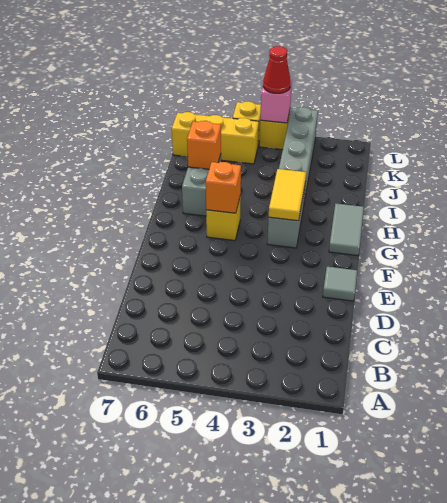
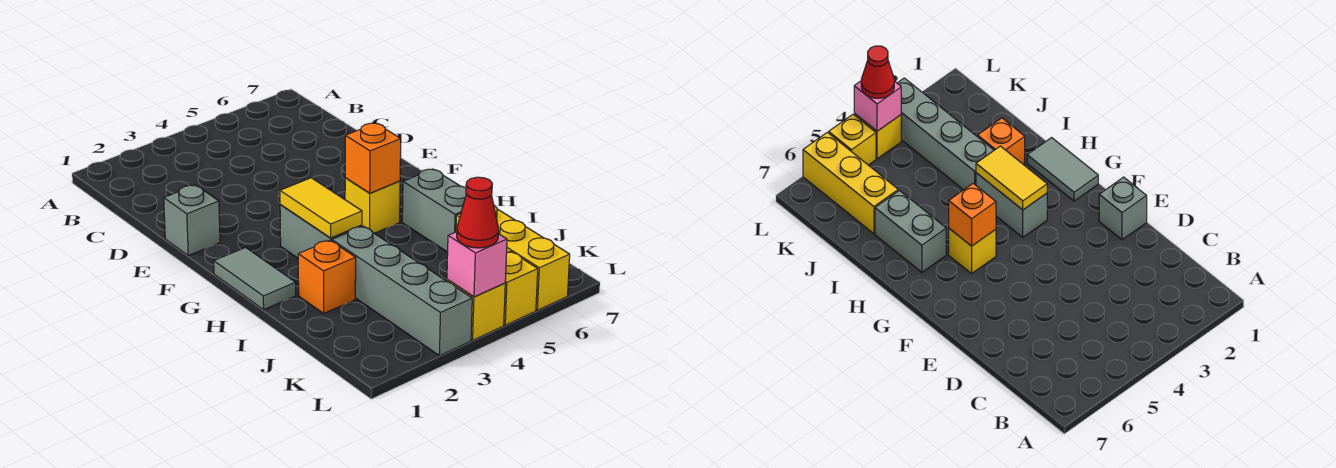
grey tile E1 level 1 -> grey brick E1 level 1
orange brick I6 level 2 -> orange brick I2 level 1
yellow brick K5:K7 level 1 -> yellow brick J6:L6 level 1

